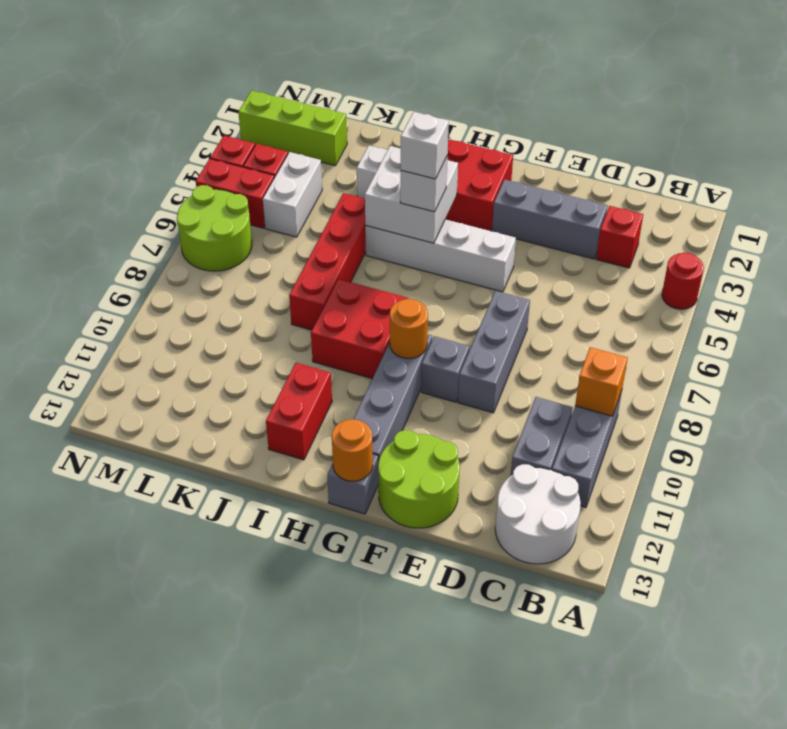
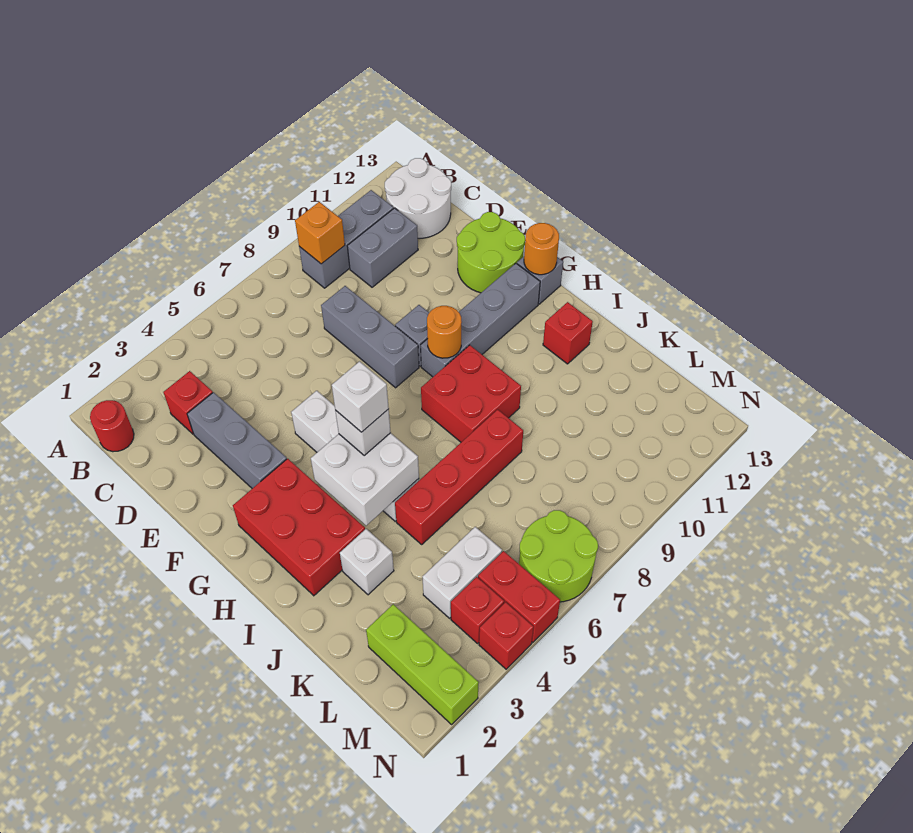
red round brick A4 level 1 -> red round brick B1 level 1
grey brick E7:E9 level 1 -> grey brick D8:F8 level 1
red brick I11:I12 level 1 -> red brick I12 level 1

